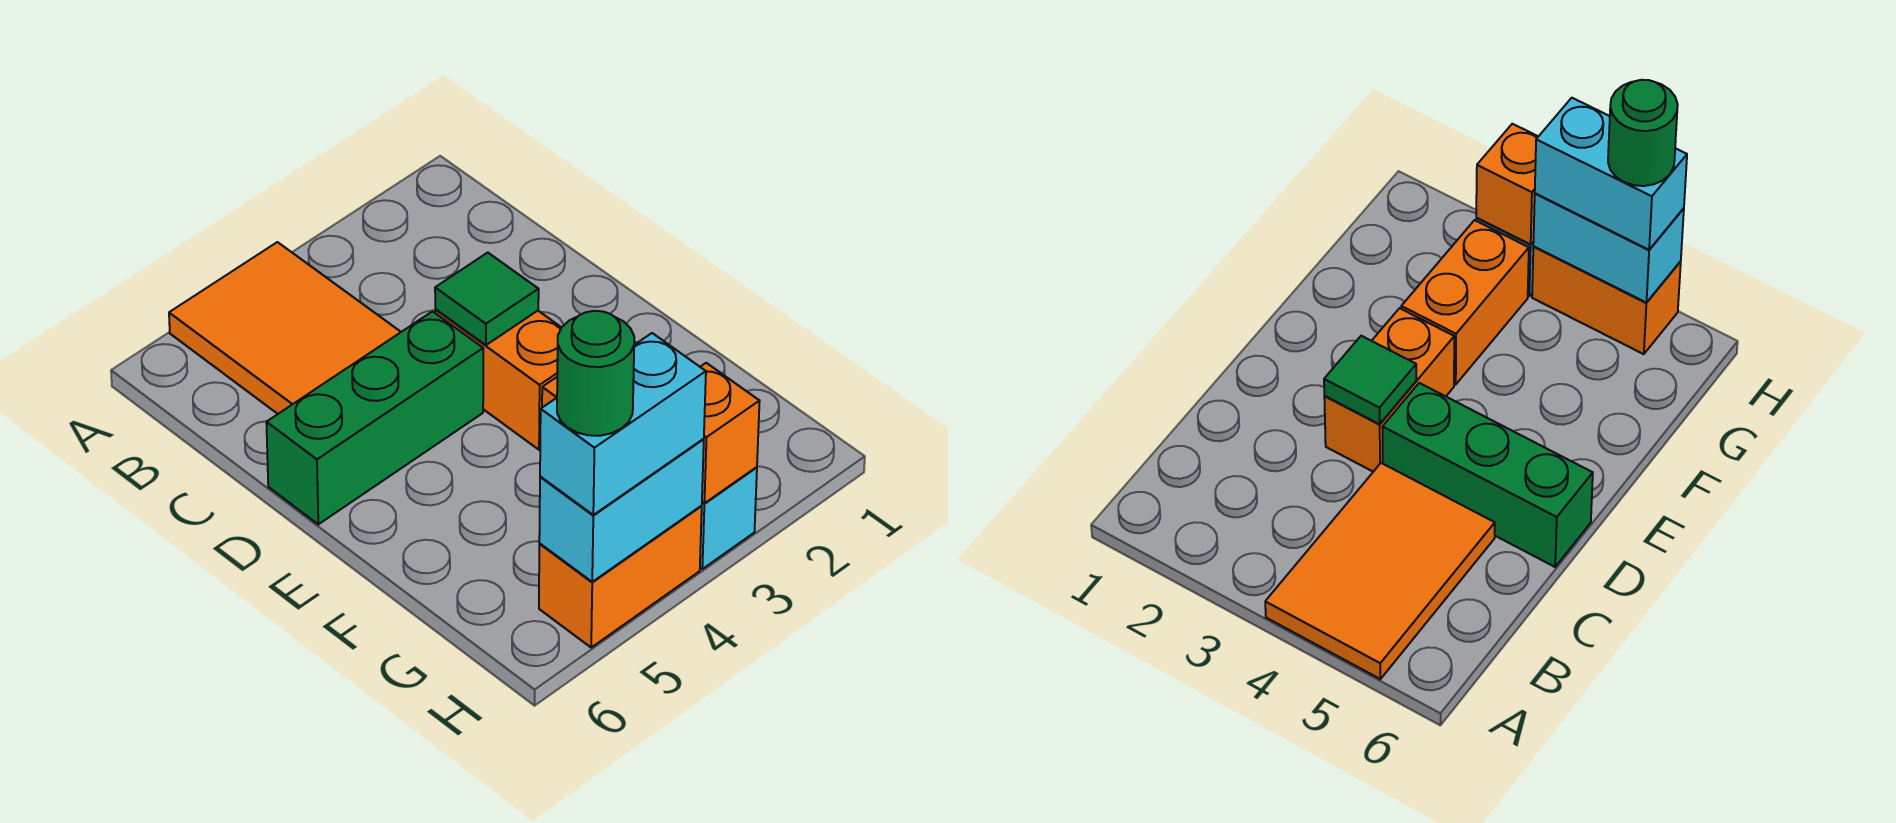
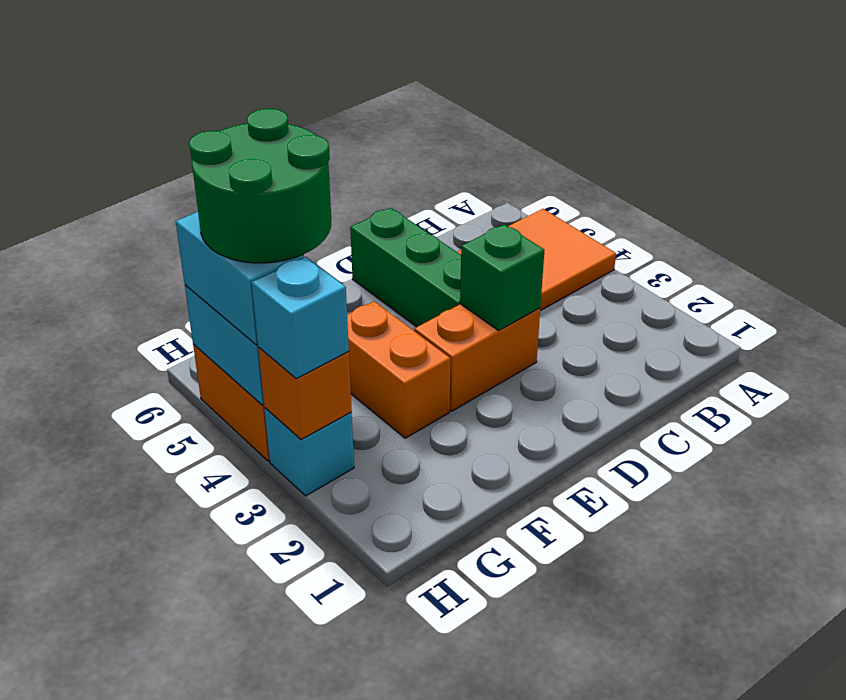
green tile D3 level 2 -> green brick D3 level 2
orange brick F3:G3 level 1 -> orange brick F3:F4 level 1
none -> cyan brick H3 level 3
green round brick H5 level 4 -> green round brick G4:H5 level 4

